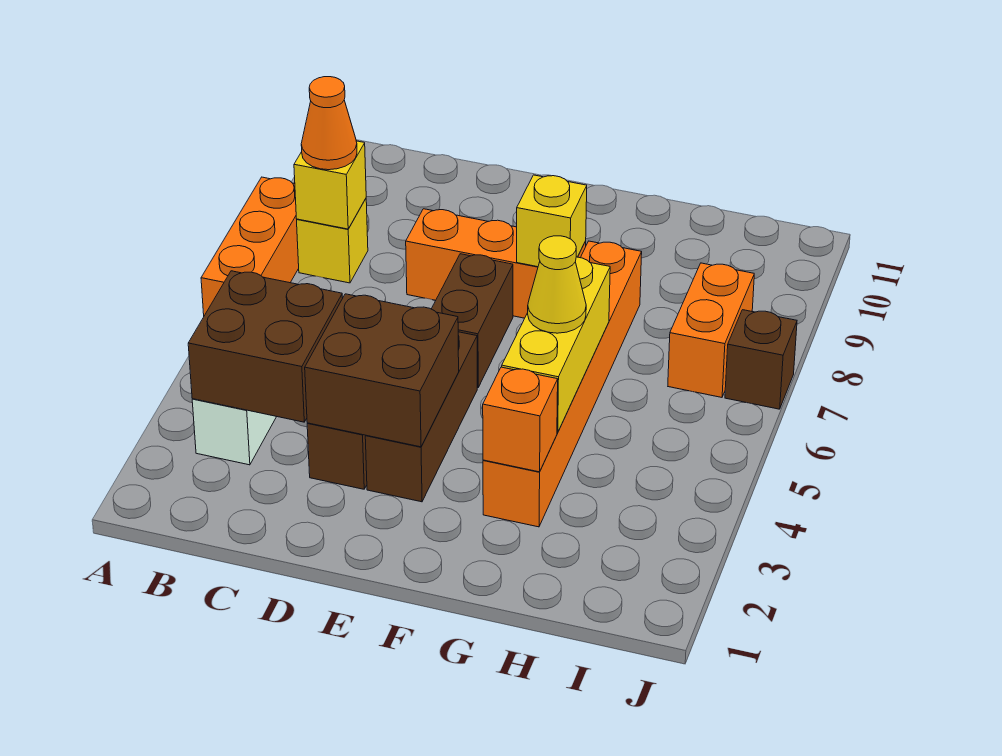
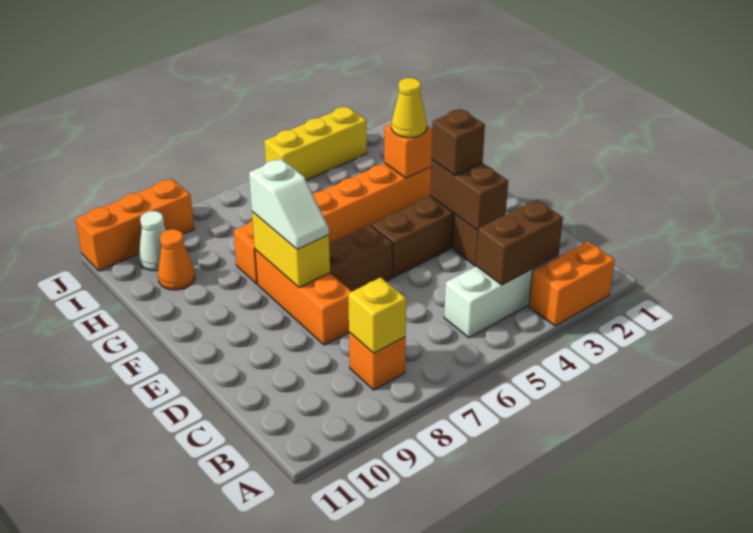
orange brick A6:A8 level 1 -> orange brick J9:J11 level 1
brown brick B3:C4 level 2 -> brown brick B3:B4 level 2
yellow brick B8 level 1 -> orange brick B8 level 1
orange cone B8 level 3 -> orange cone H10 level 1
brown brick D3:E4 level 2 -> brown brick D3:E3 level 2
none -> white slope E8:F8 level 3 top F
yellow brick F8 level 2 -> yellow brick E8:F8 level 2
yellow brick G4:G6 level 2 -> yellow brick J3:J5 level 1
yellow cone G5 level 3 -> yellow cone G3 level 3
orange brick I7:I8 level 1 -> orange brick A2:A3 level 1
none -> white cone I10 level 1
brown brick J7 level 1 -> brown brick E3 level 3

